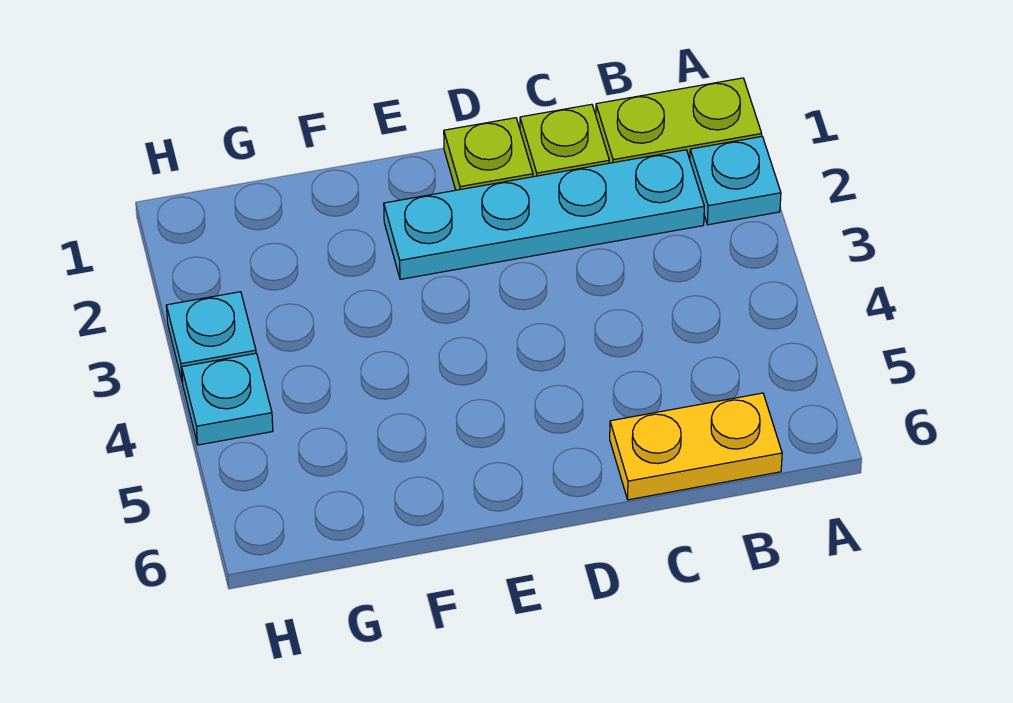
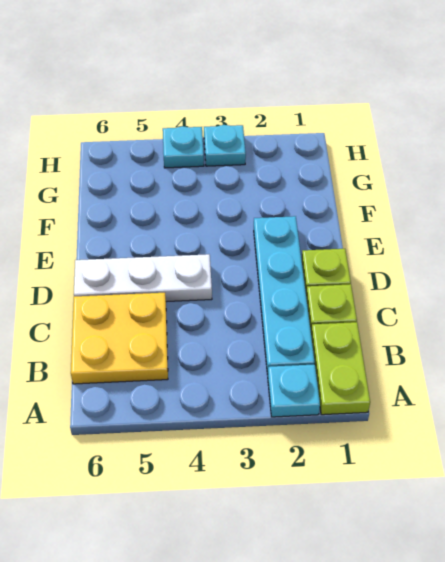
yellow plate B6:C6 level 1 -> yellow plate B5:C6 level 1
none -> white plate D4:D6 level 1

